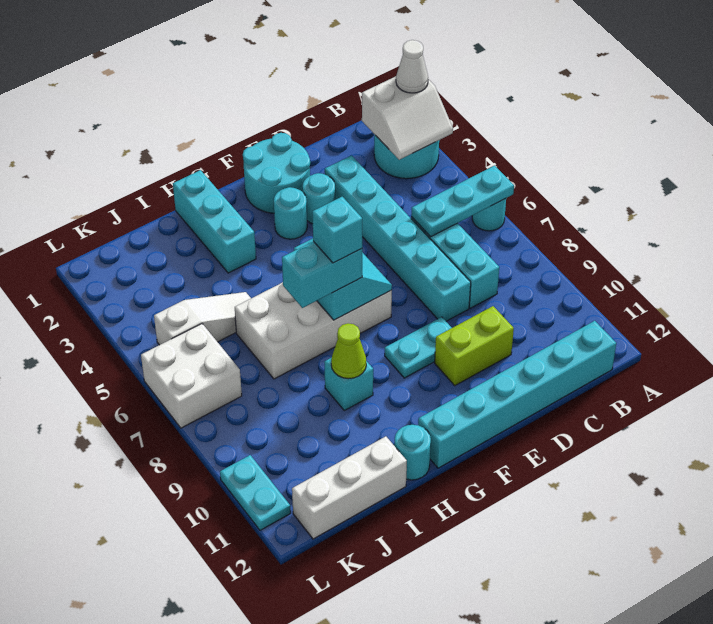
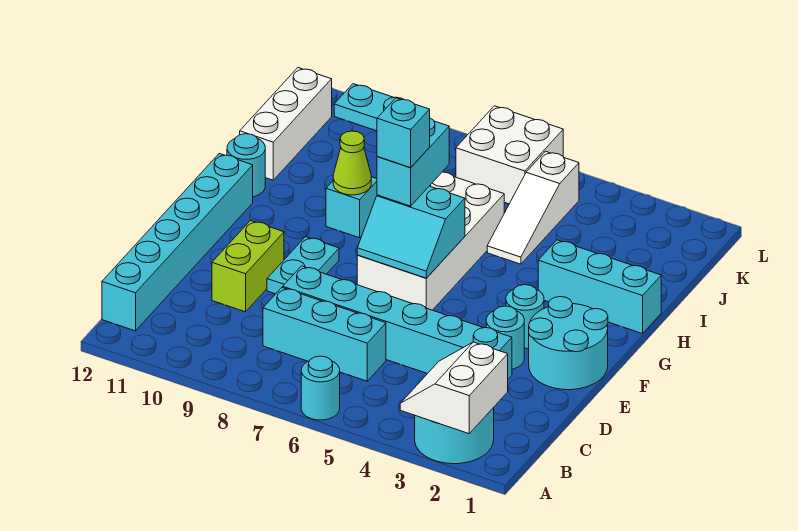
white cone A2 level 3 -> none
cyan plate A6:C6 level 2 -> none

